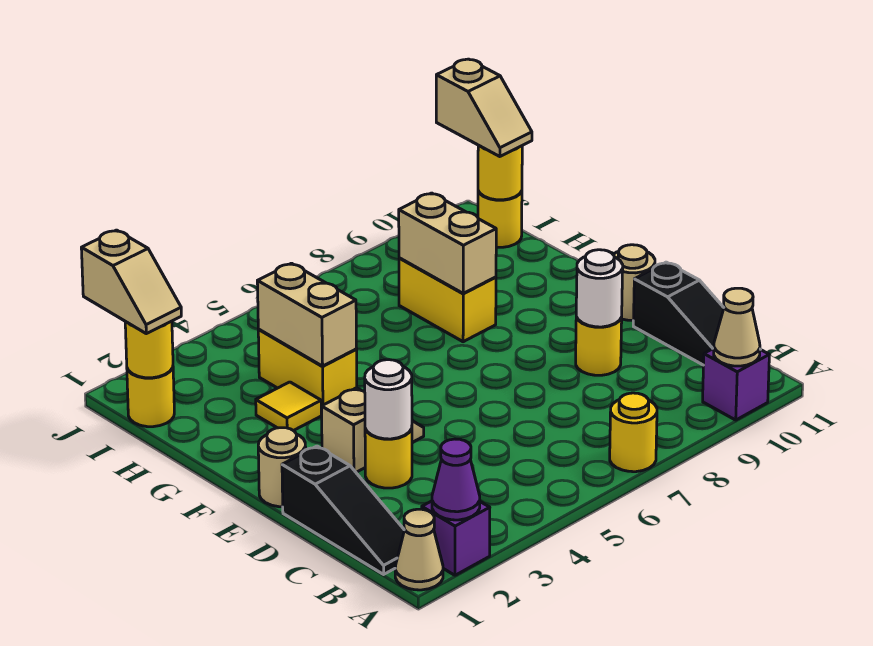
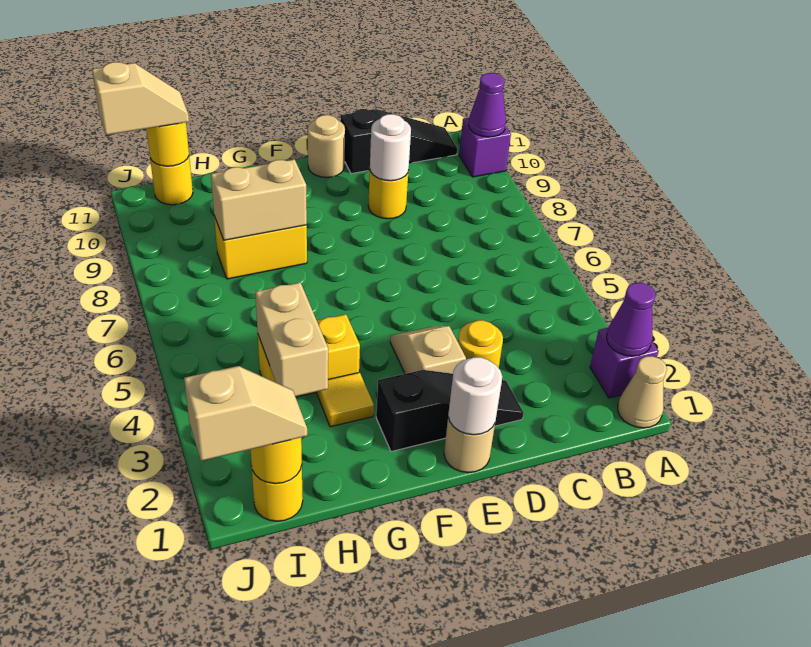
yellow round brick A7 level 1 -> none
tan cone A10 level 2 -> purple cone A10 level 2
black slope B1:D1 level 1 top D -> black slope D2:F2 level 1 top F
white round brick D3 level 2 -> white round brick E1 level 2
tan brick G4:H4 level 2 -> tan brick H3:H4 level 2

